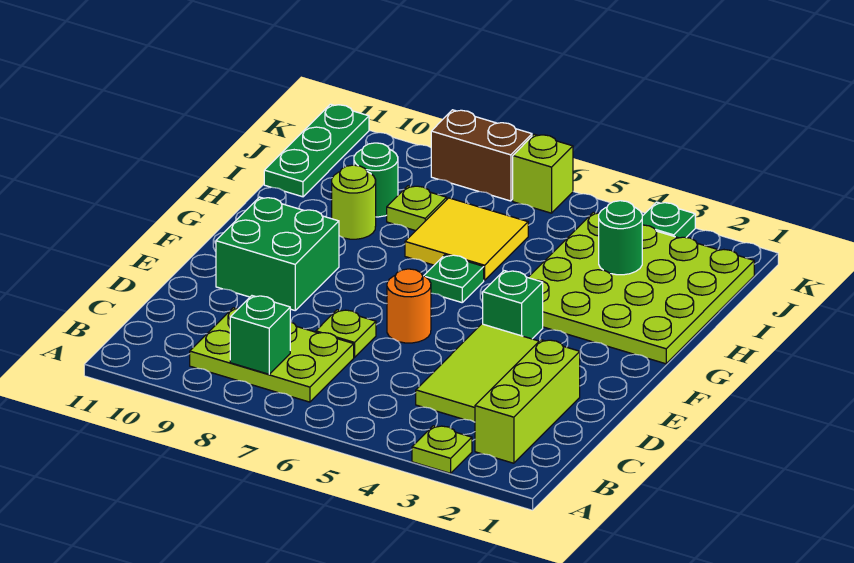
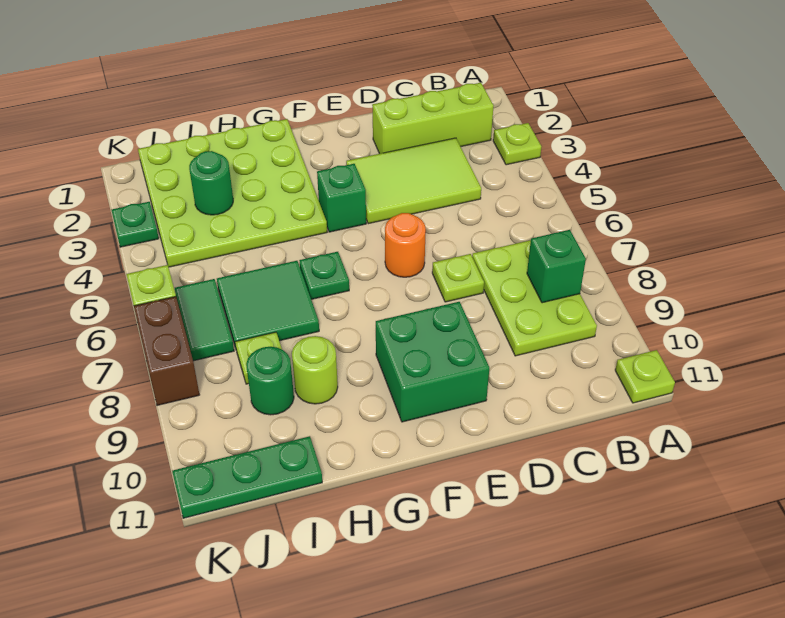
none -> lime plate A11 level 1
yellow tile H6:I7 level 1 -> green tile H6:I7 level 1
none -> green tile J6:J7 level 1

